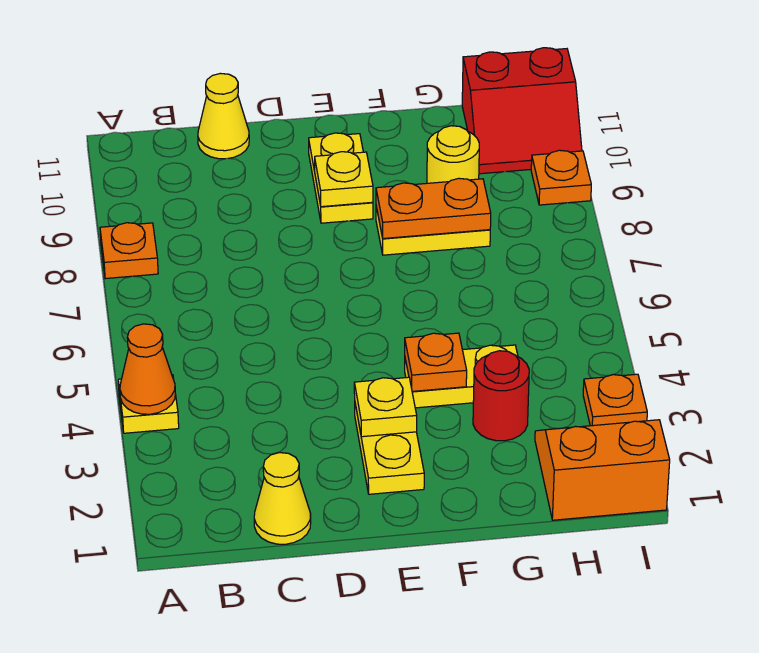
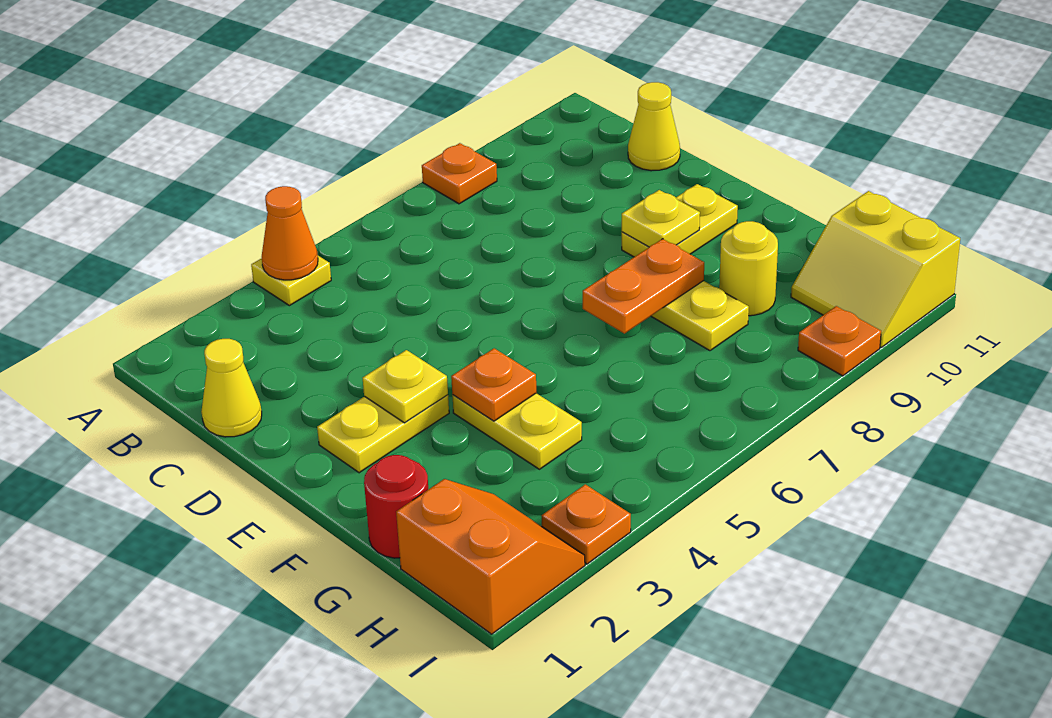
orange plate F8:G8 level 2 -> orange plate F7:F8 level 2
red round brick G3 level 1 -> red round brick G1 level 1
red slope H10:I11 level 1 top 11 -> yellow slope H10:I11 level 1 top 11

